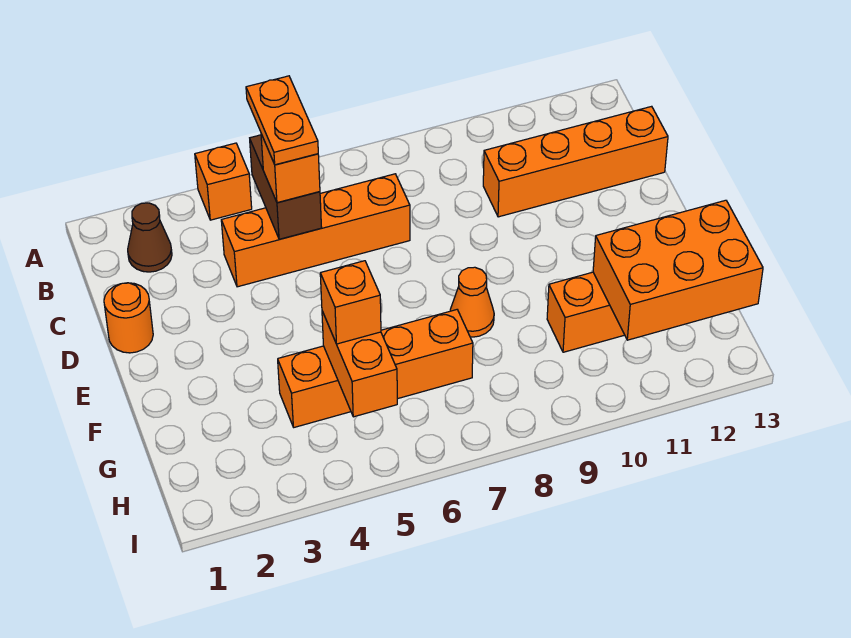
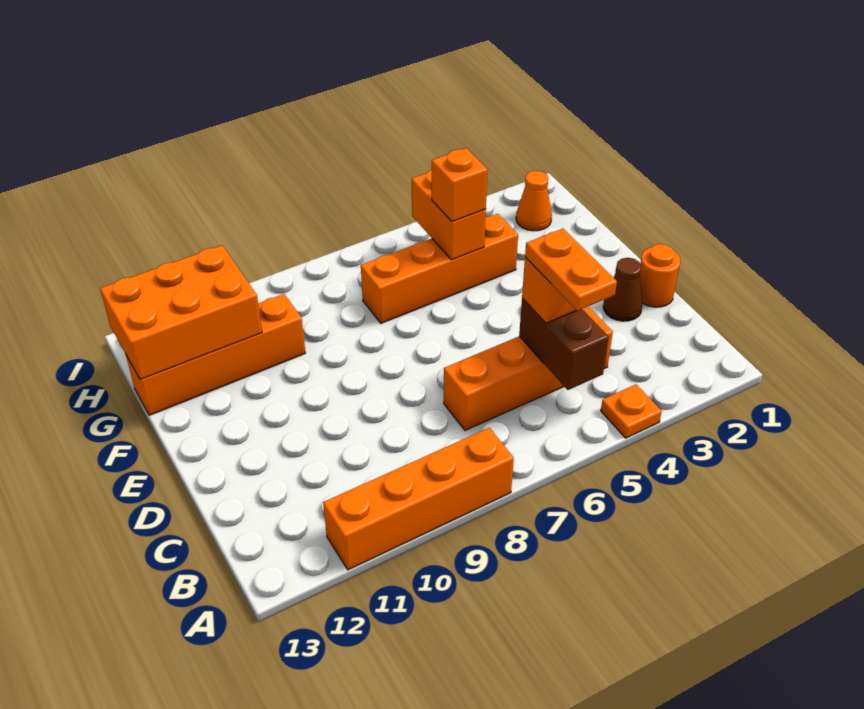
orange brick A4 level 1 -> orange plate A4 level 1
brown cone B2 level 1 -> brown cone D2 level 1
orange brick C10:C13 level 1 -> orange brick A8:A11 level 1
orange cone F8 level 1 -> orange cone H2 level 1

